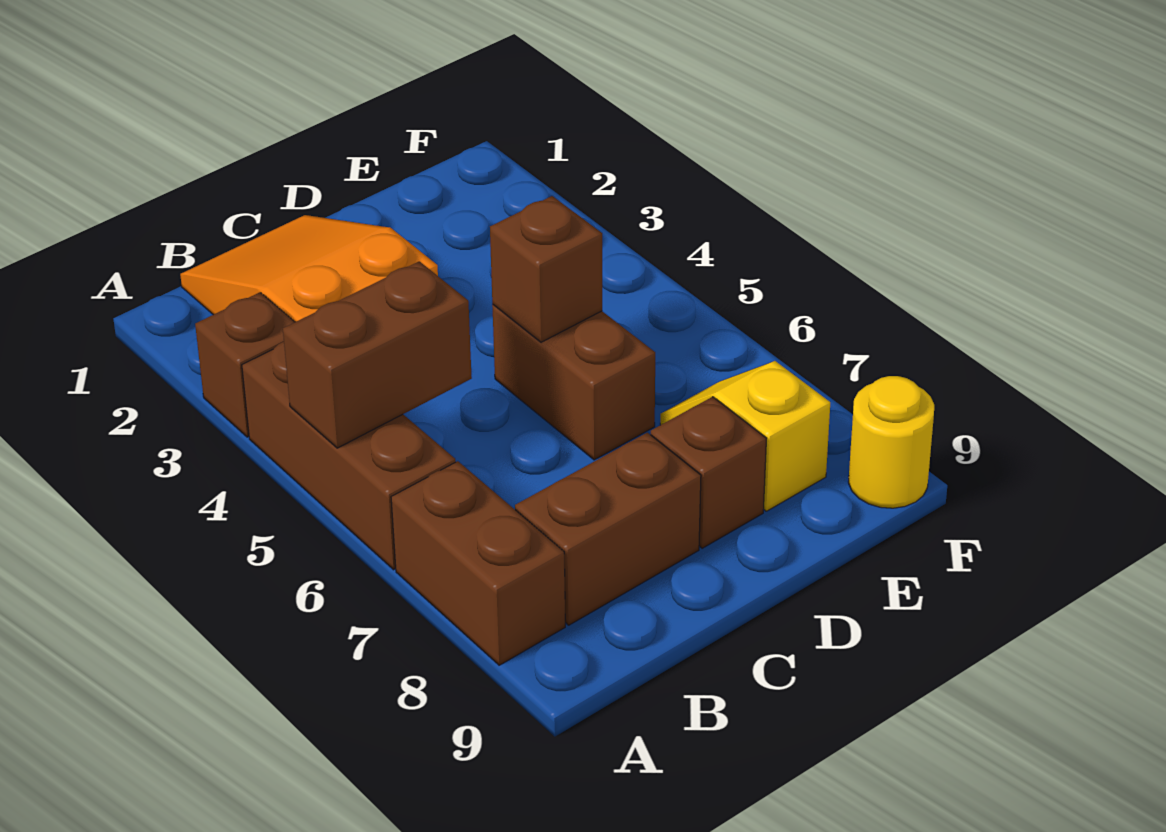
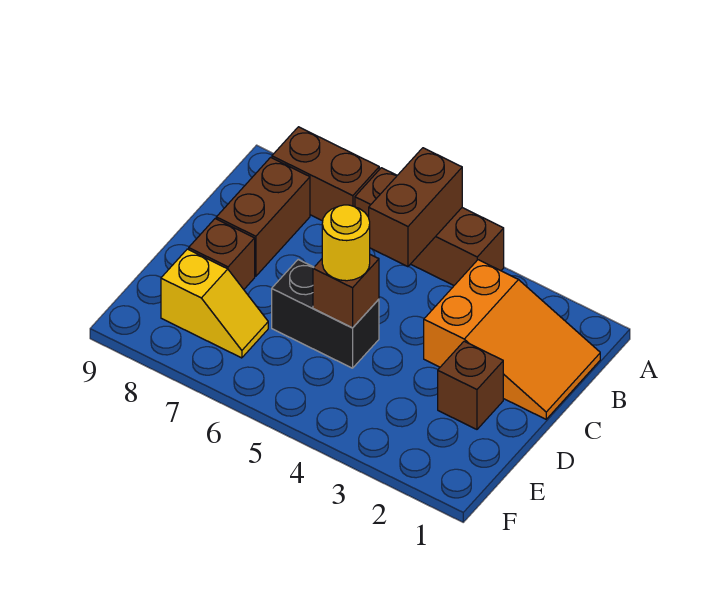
brown brick A3 level 1 -> brown brick D2 level 1
brown brick D5:D6 level 1 -> black brick D5:D6 level 1
yellow round brick F9 level 1 -> yellow round brick D5 level 3

